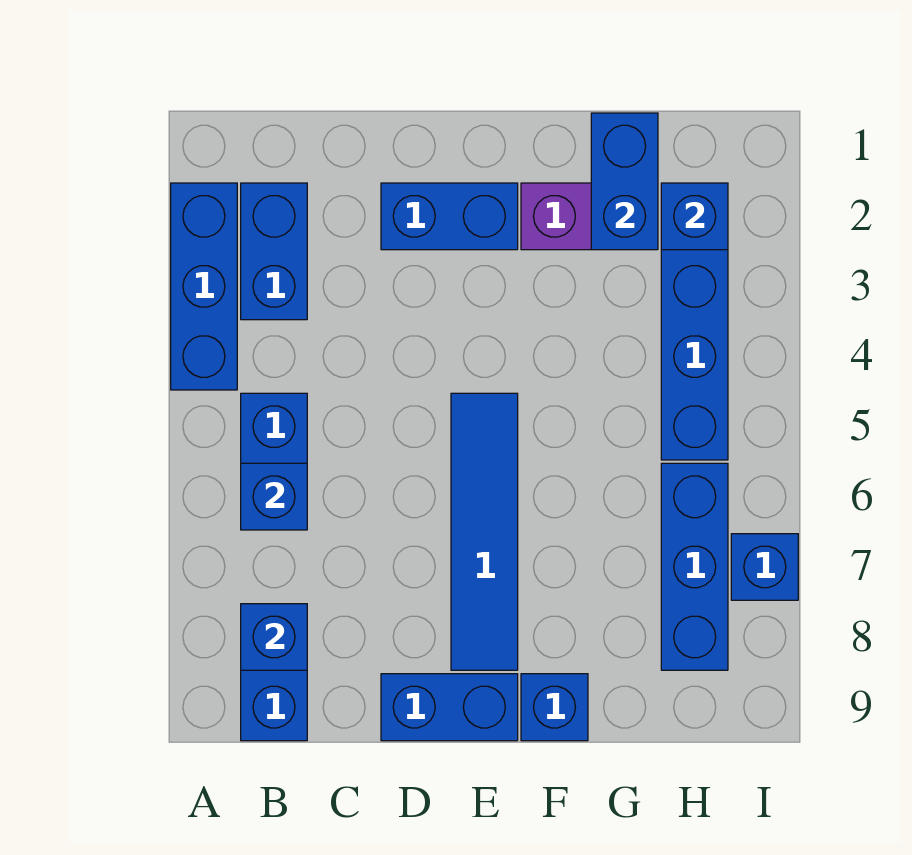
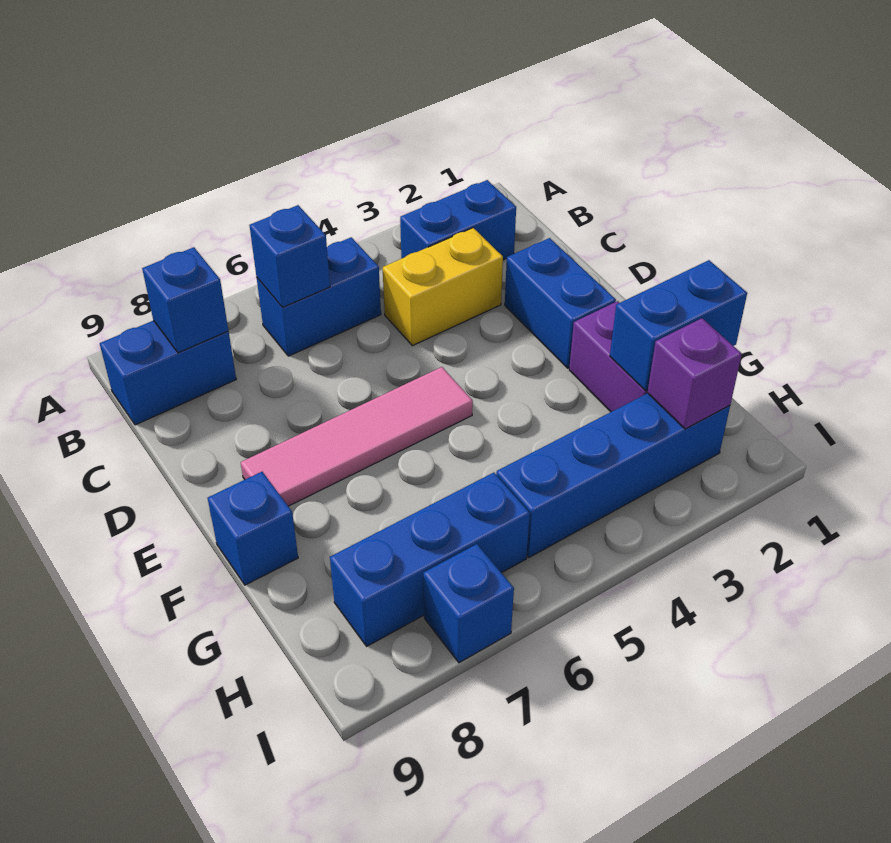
blue brick A2:A4 level 1 -> none
none -> yellow brick C3:C4 level 1
blue brick D9:E9 level 1 -> none
blue tile E5:E8 level 1 -> pink tile E5:E8 level 1
blue brick H2 level 2 -> purple brick H2 level 2

